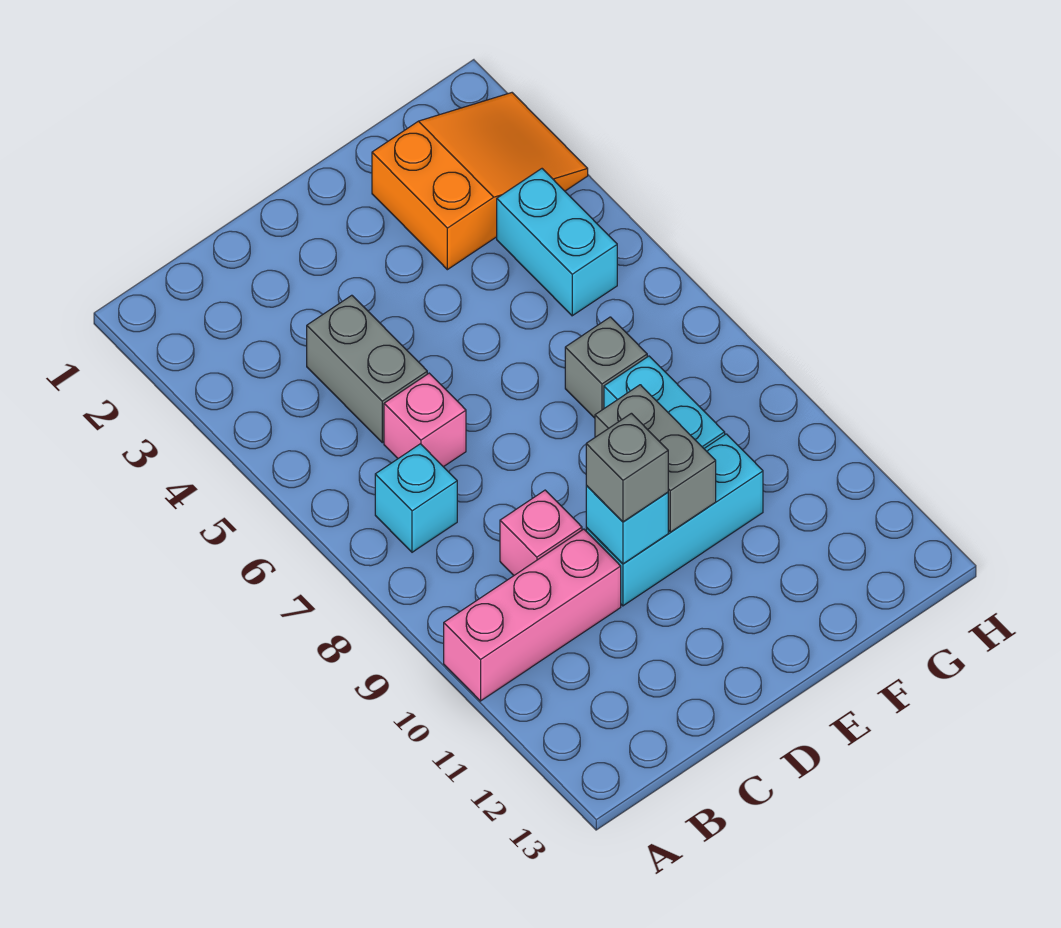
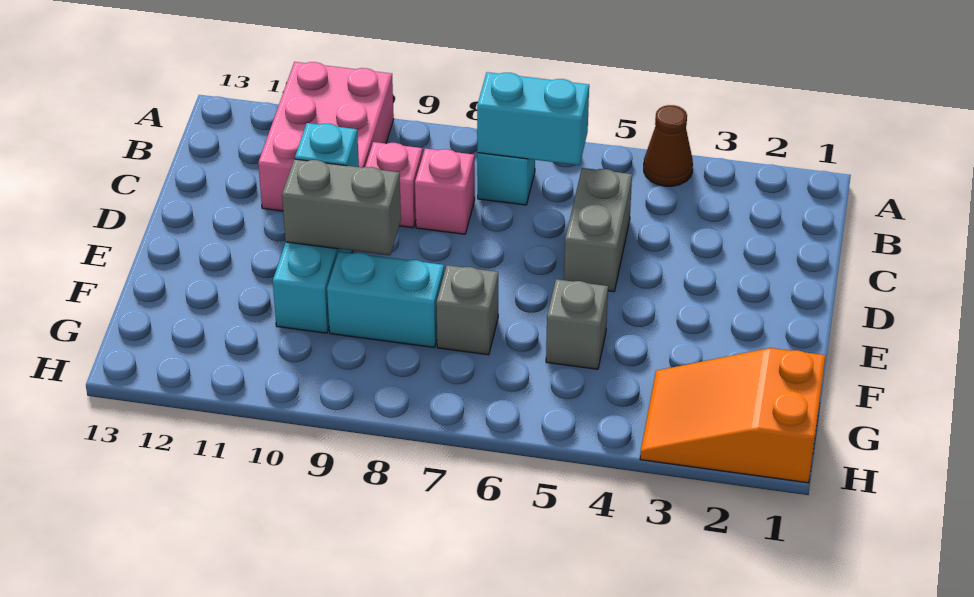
none -> brown cone A4 level 1
pink brick A10:C10 level 1 -> pink brick A10:C11 level 1
grey brick C4:C5 level 1 -> grey brick C5:D5 level 1
pink brick C6 level 1 -> pink brick C8 level 1
grey brick D10 level 3 -> grey brick F5 level 1
orange slope F2:H3 level 1 top F -> orange slope G1:H3 level 1 top 1
cyan brick G4:G5 level 1 -> cyan brick B6:B7 level 2

